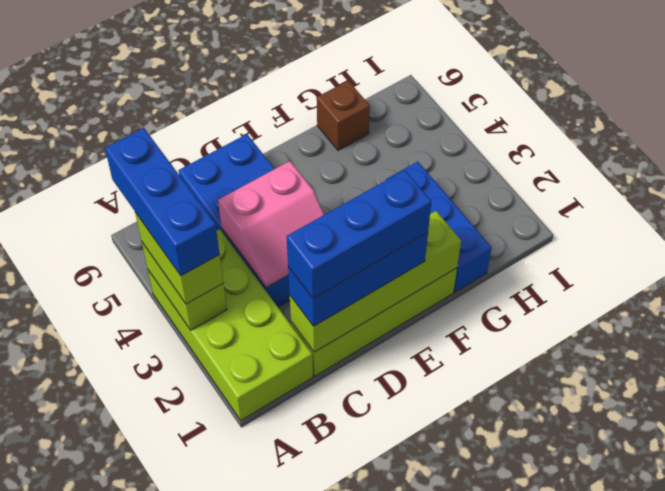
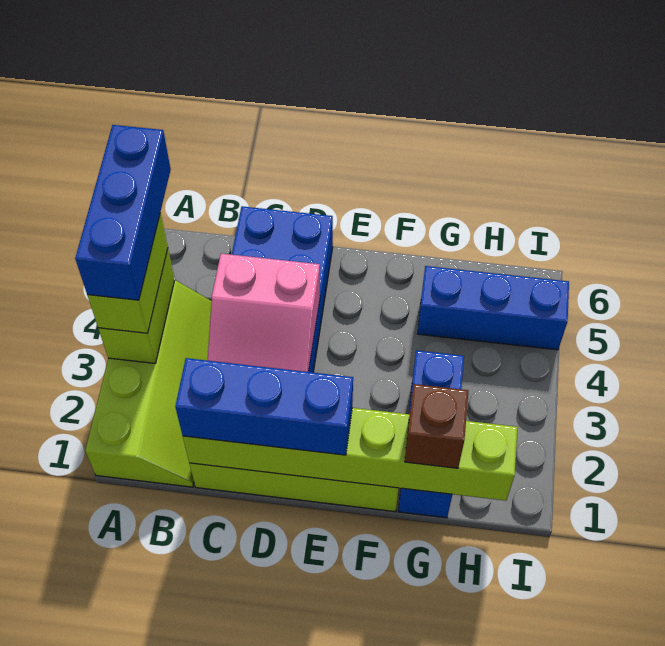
lime brick A1:B4 level 1 -> lime slope A1:B4 level 1 top A
lime brick C1:F1 level 2 -> lime brick C1:H1 level 2
blue brick C1:E1 level 4 -> blue brick G5:I5 level 1
brown brick G6 level 1 -> brown brick G1 level 3

